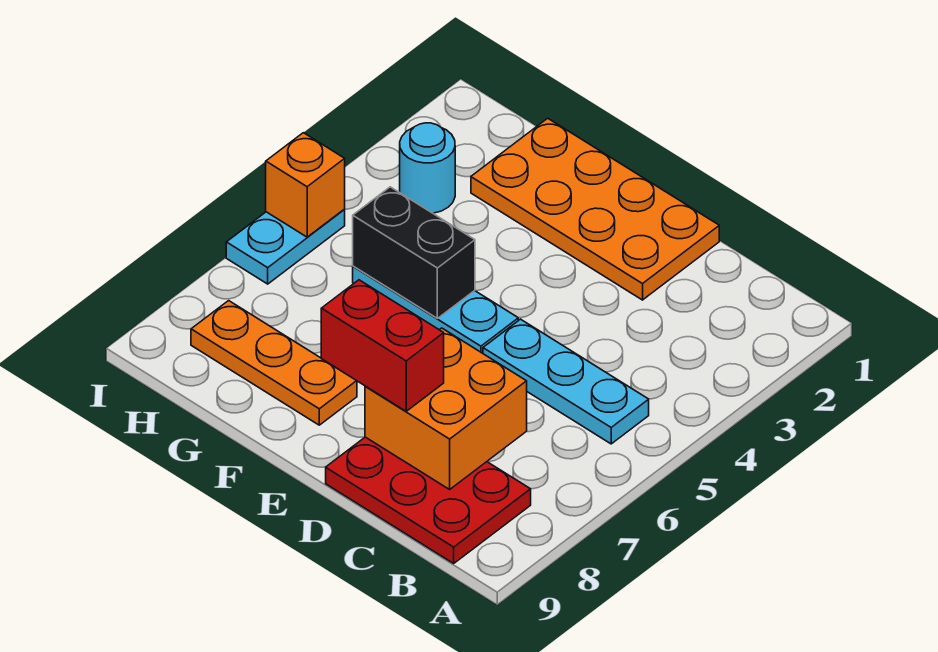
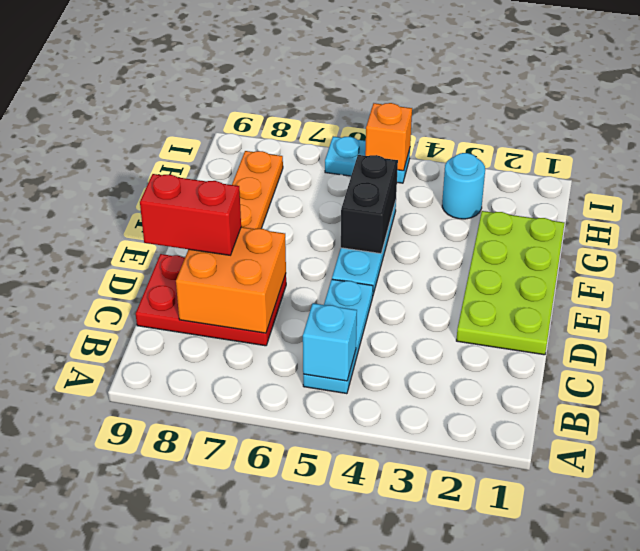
none -> cyan brick B5 level 2
red plate B8:D9 level 1 -> red plate C7:D9 level 1
orange plate D1:G2 level 1 -> lime plate D1:G2 level 1
red brick D8:E8 level 3 -> red brick D8:D9 level 3

